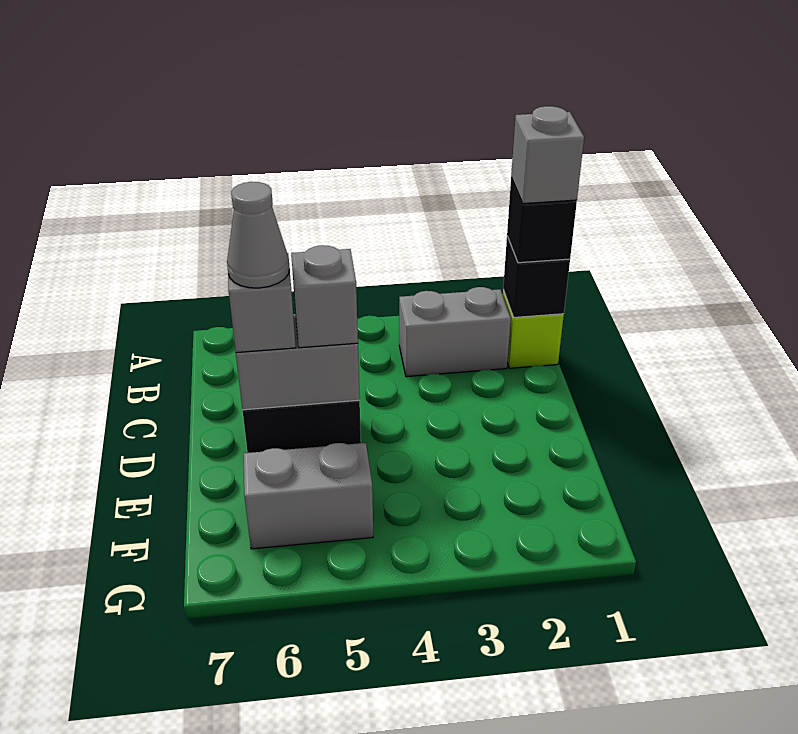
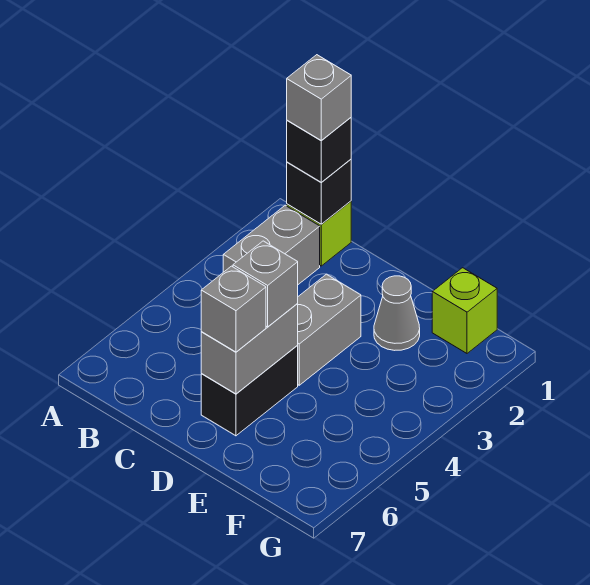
grey cone D6 level 4 -> grey cone E2 level 1
none -> lime brick F1 level 1
grey brick F5:F6 level 1 -> grey brick D3:D4 level 1

